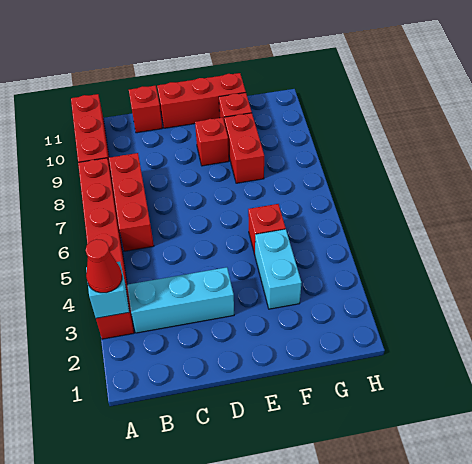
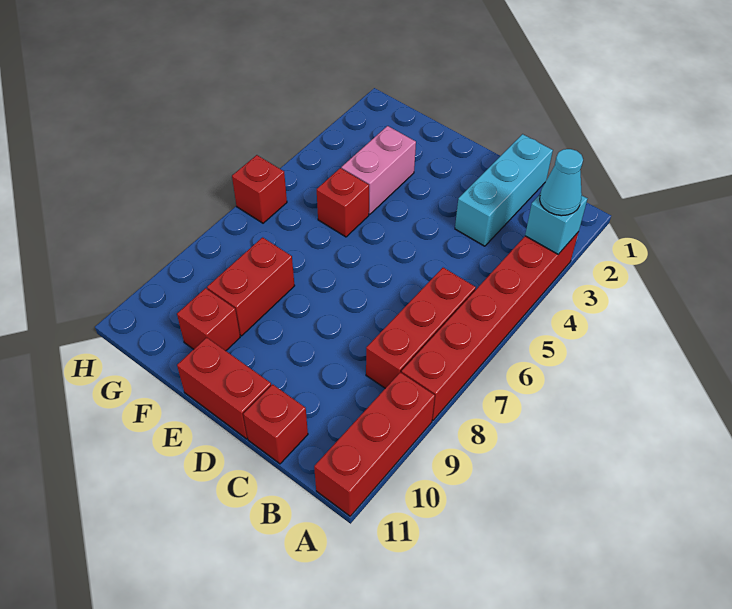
red cone A3 level 3 -> cyan cone A3 level 3
cyan brick B3:D3 level 1 -> cyan brick C1:C3 level 1
red brick D11:F11 level 1 -> red brick D11:E11 level 1
red brick E9 level 1 -> red brick H6 level 1
cyan brick F3:F4 level 1 -> pink brick F3:F4 level 1

